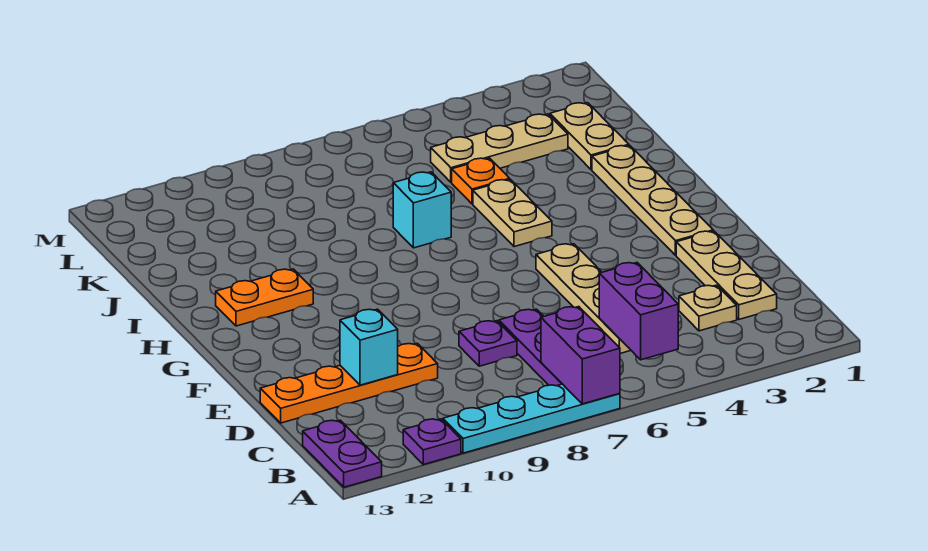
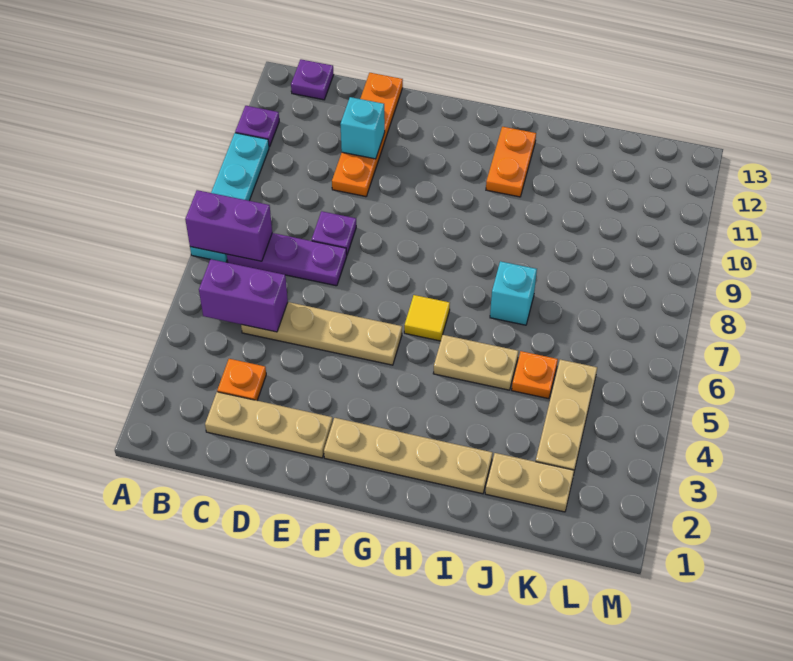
purple plate A13:B13 level 1 -> purple plate B13 level 1
tan plate C3 level 1 -> orange plate C3 level 1
none -> yellow tile G6 level 1

